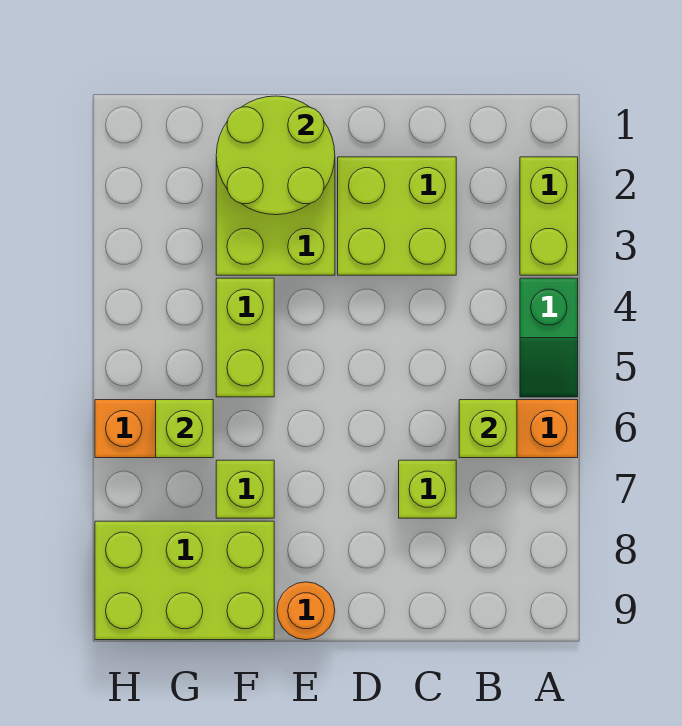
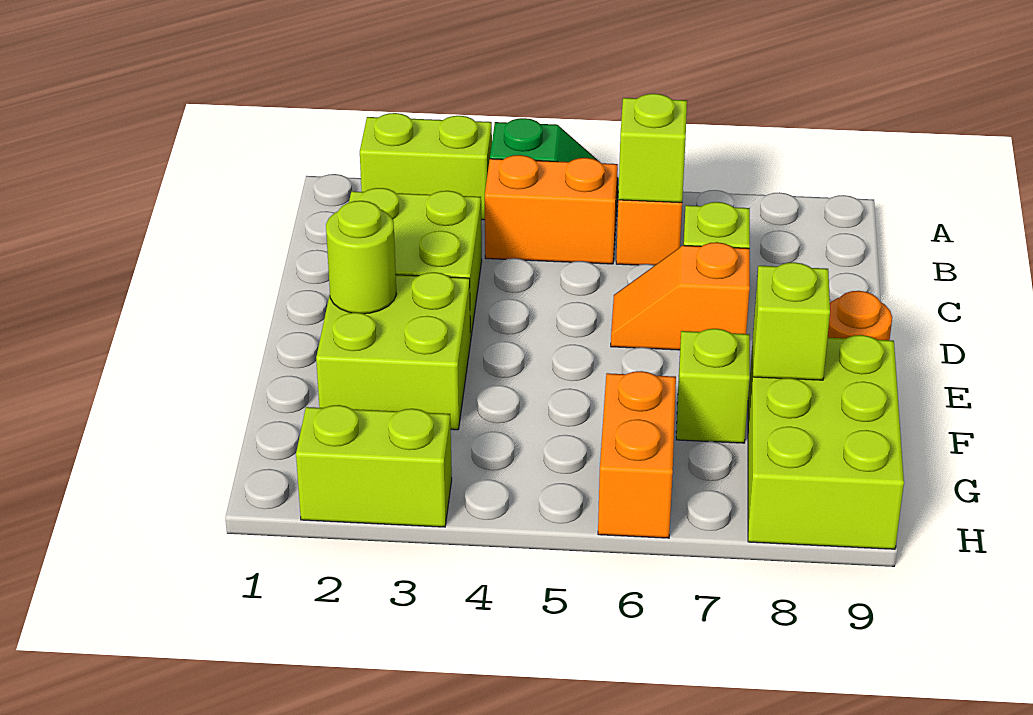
none -> orange brick B4:B5 level 1
none -> orange slope D6:D7 level 1 top 7
lime round brick E1:F2 level 2 -> lime round brick E2 level 2
lime brick F4:F5 level 1 -> lime brick H2:H3 level 1
lime brick G6 level 2 -> lime brick F8 level 2

